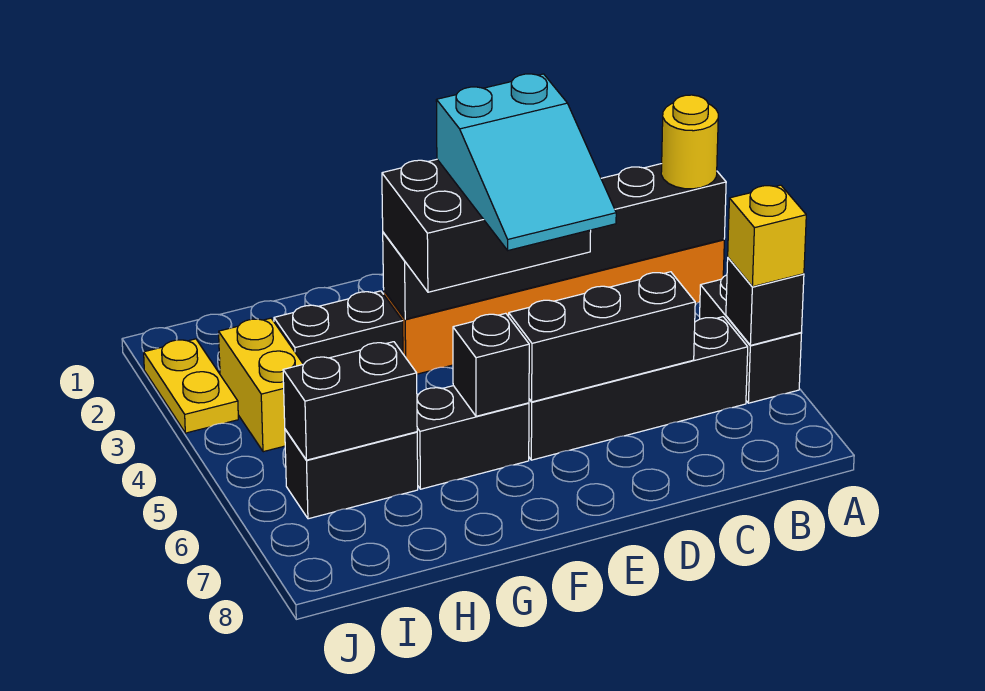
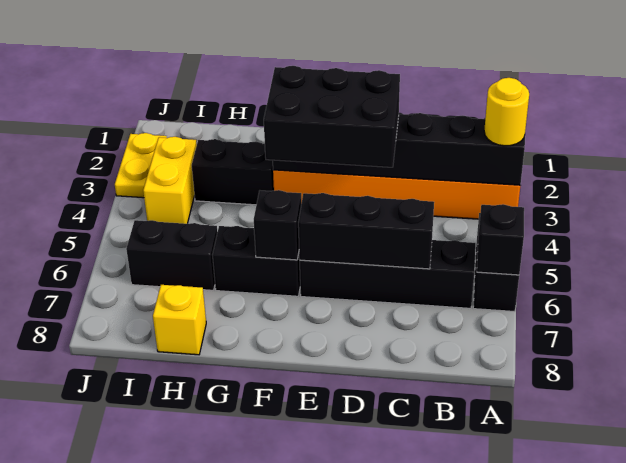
yellow brick A6 level 3 -> yellow brick H8 level 1
cyan slope D3:E5 level 4 top 3 -> none
black brick H6:I6 level 2 -> none

